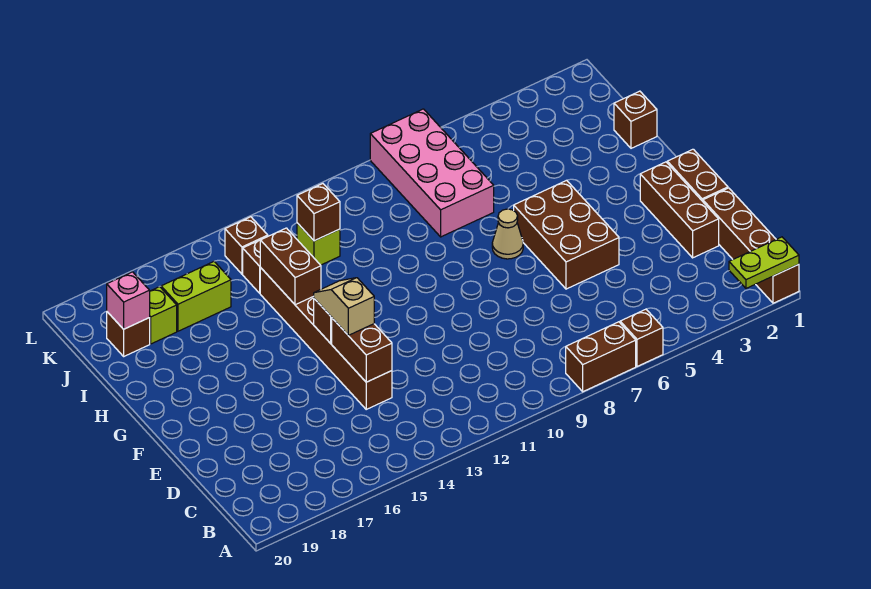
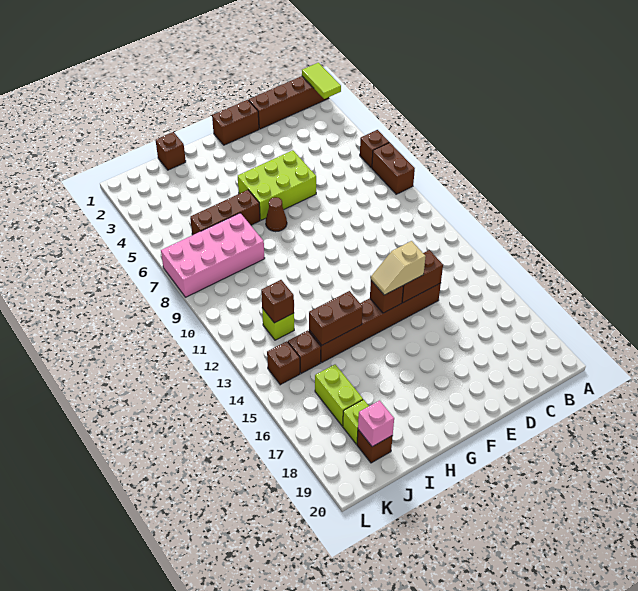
lime plate A1:A2 level 2 -> lime tile A1:A2 level 2
brown brick D2:F2 level 1 -> brown brick H6:J6 level 1
brown brick E5:G6 level 1 -> lime brick E5:G6 level 1
tan cone G7 level 1 -> brown cone G7 level 1

